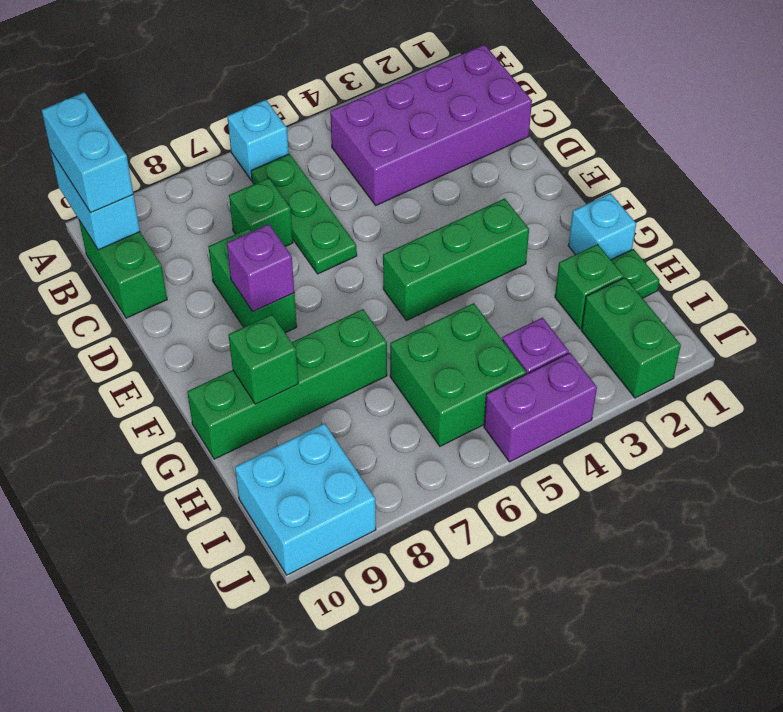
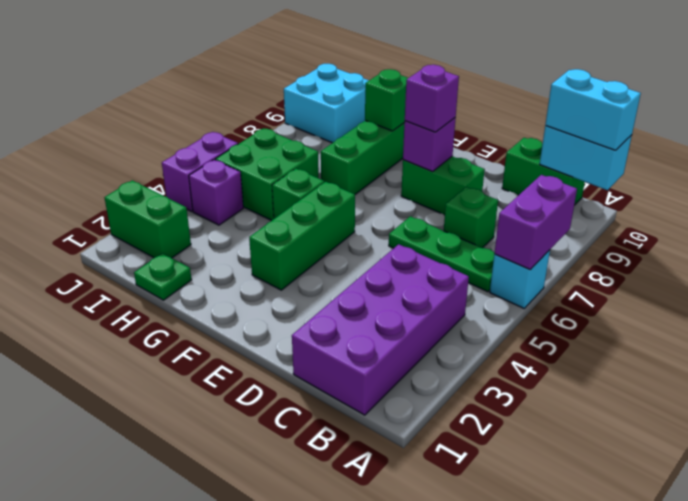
none -> purple brick A6:A7 level 2
none -> purple brick E8 level 3
cyan brick G1 level 1 -> none
green brick H2 level 1 -> green brick G5 level 1

